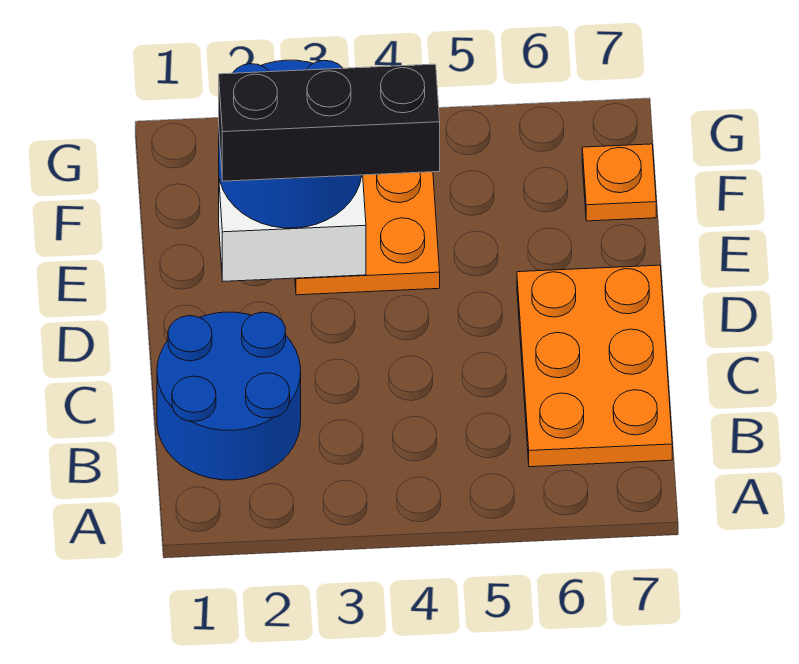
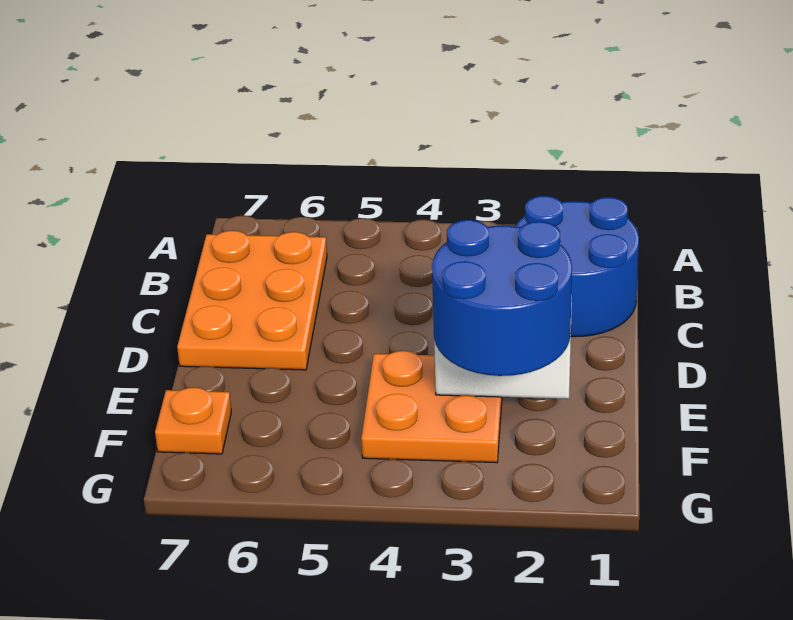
black brick E2:E4 level 4 -> none

